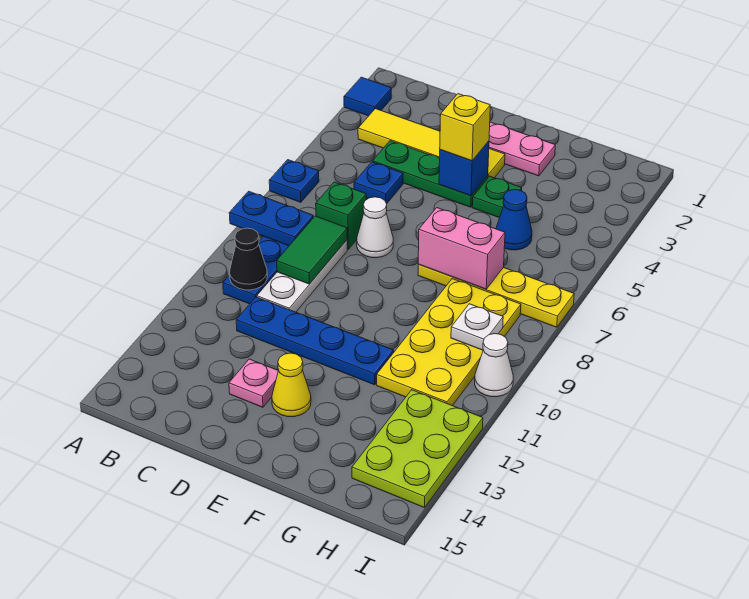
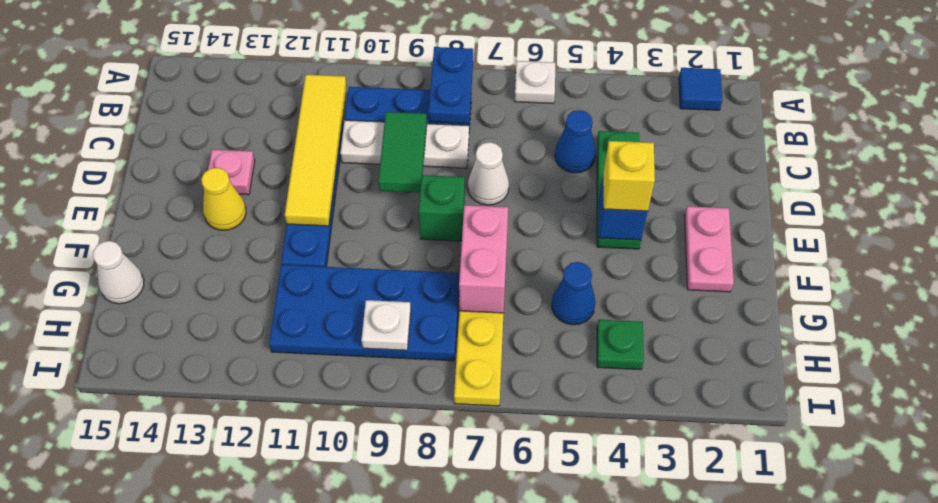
blue plate A6 level 1 -> white plate A6 level 1
yellow tile B3:E3 level 1 -> yellow tile B11:E11 level 2
black cone B10 level 2 -> none
blue plate C5 level 1 -> blue cone C5 level 1
green brick C7 level 1 -> green brick E8 level 1
green tile C8:C9 level 2 -> green tile C9:D9 level 2
green plate F4 level 1 -> green plate H4 level 1
yellow plate G8:H11 level 1 -> blue plate G8:H11 level 1
lime plate H12:I14 level 1 -> none
white cone I10 level 1 -> white cone G15 level 1

